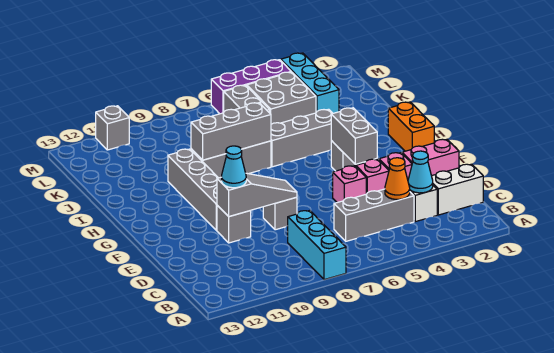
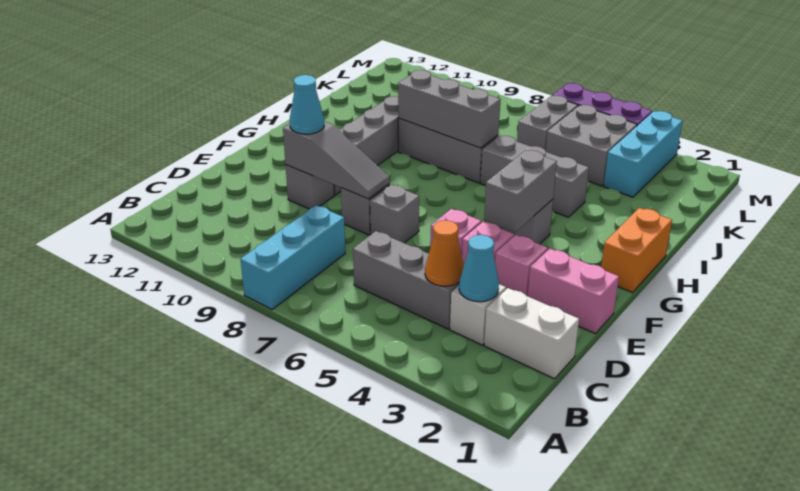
grey brick M11 level 1 -> grey brick E7 level 1

